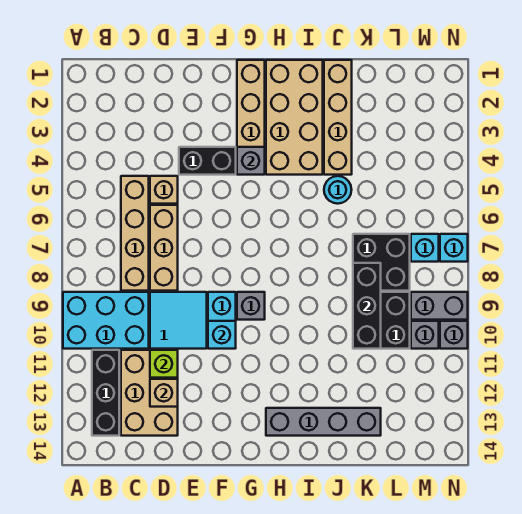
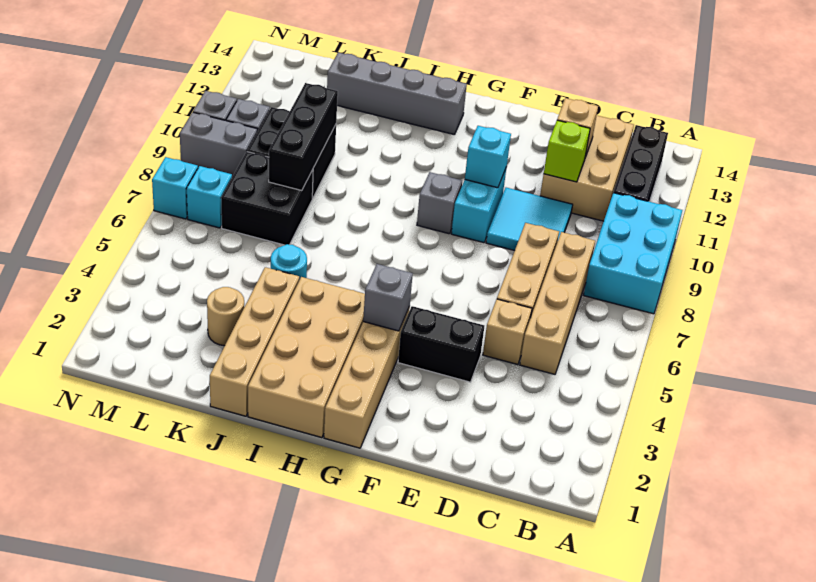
cyan brick A9:C10 level 1 -> cyan brick A8:B10 level 1
none -> tan round brick K3 level 1

